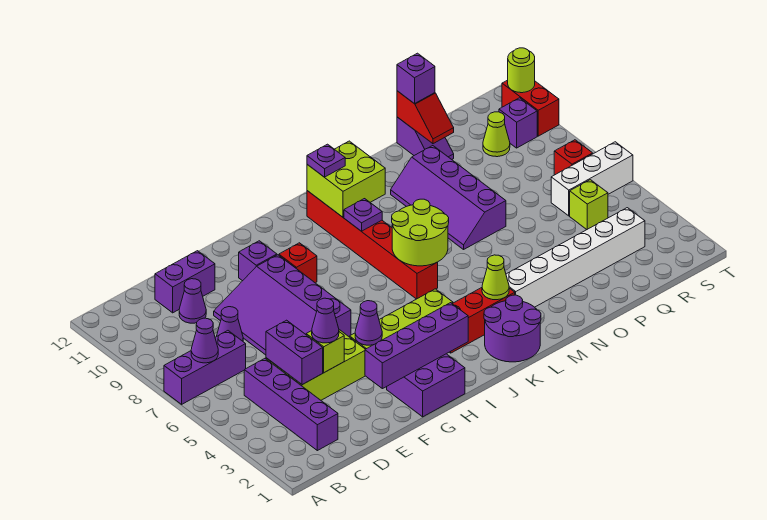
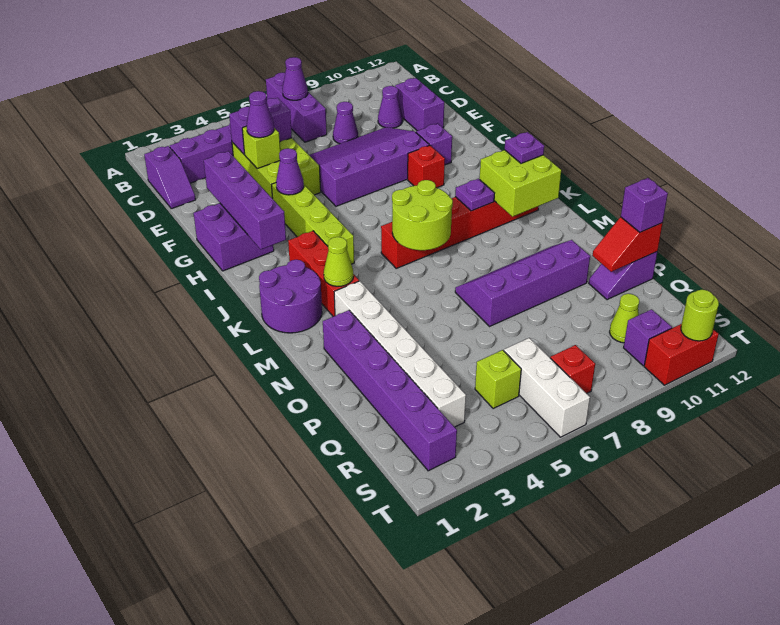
none -> purple slope C1:D1 level 1 top C
none -> purple brick N2:S2 level 1

